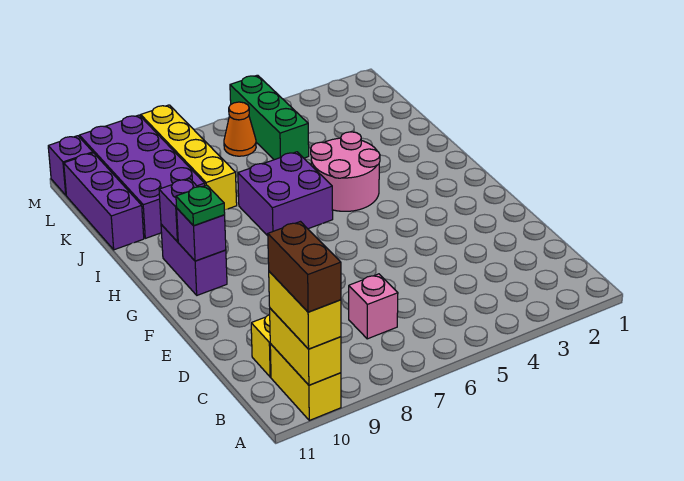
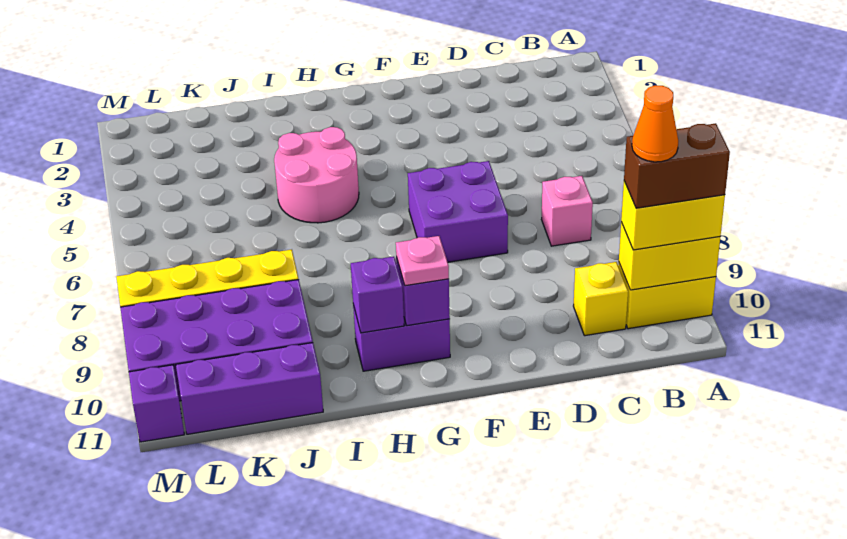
green plate G10 level 3 -> pink plate G10 level 3
purple brick H6:I7 level 1 -> purple brick E6:F7 level 1
green brick K5:M5 level 1 -> none
orange cone L6 level 1 -> orange cone B10 level 5

